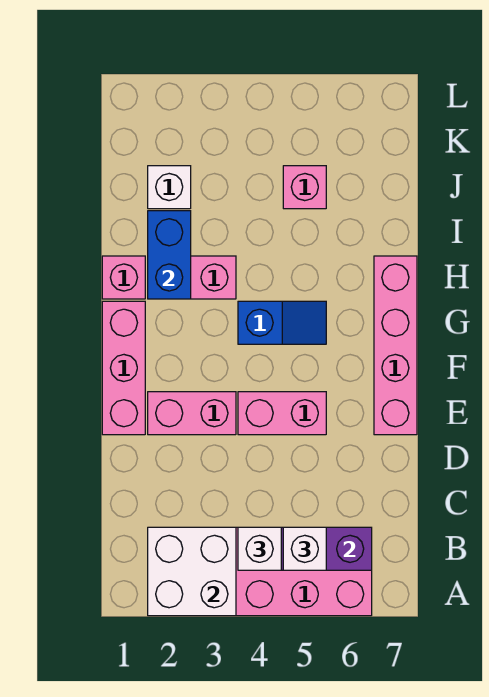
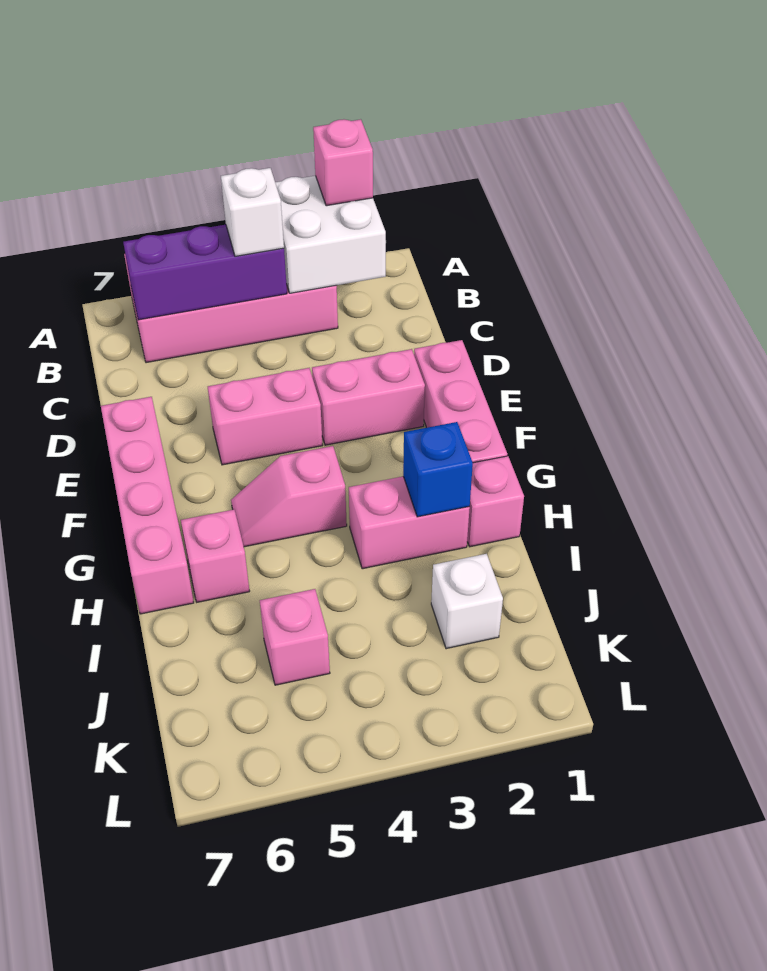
none -> pink brick A2 level 3
white brick B5 level 3 -> none
blue slope G4:G5 level 1 top 4 -> pink slope G4:G5 level 1 top 4
blue brick H2:I2 level 2 -> blue brick H2 level 2
none -> pink brick H6 level 1

